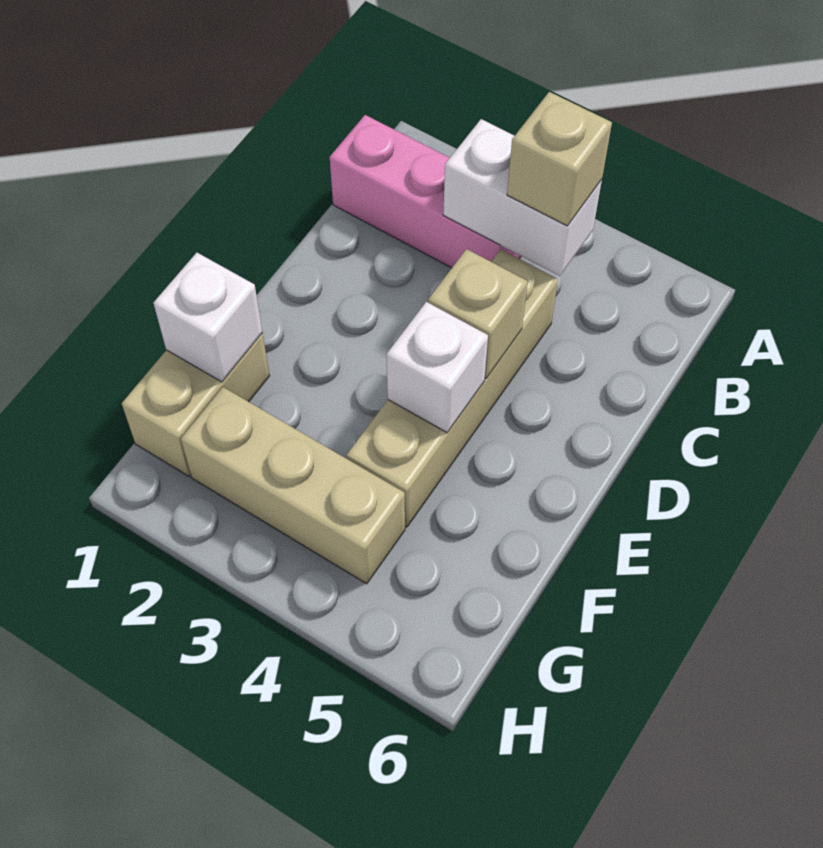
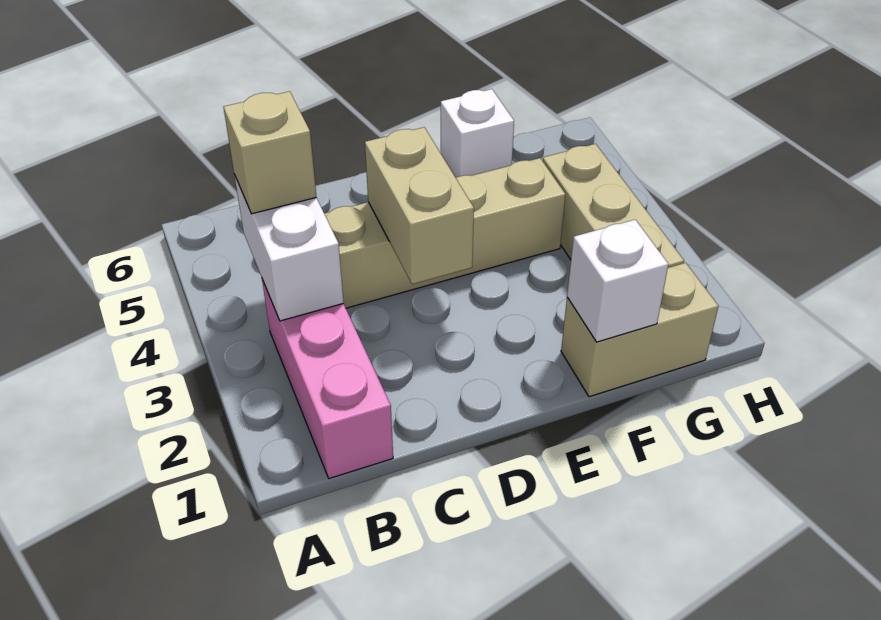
tan brick D4 level 2 -> tan brick D3:D4 level 2
white brick E4 level 2 -> white brick F6 level 1

